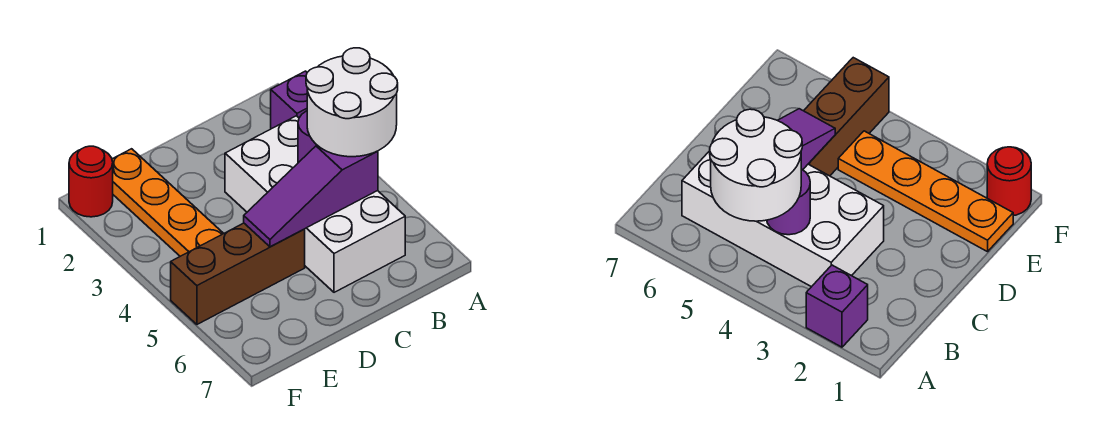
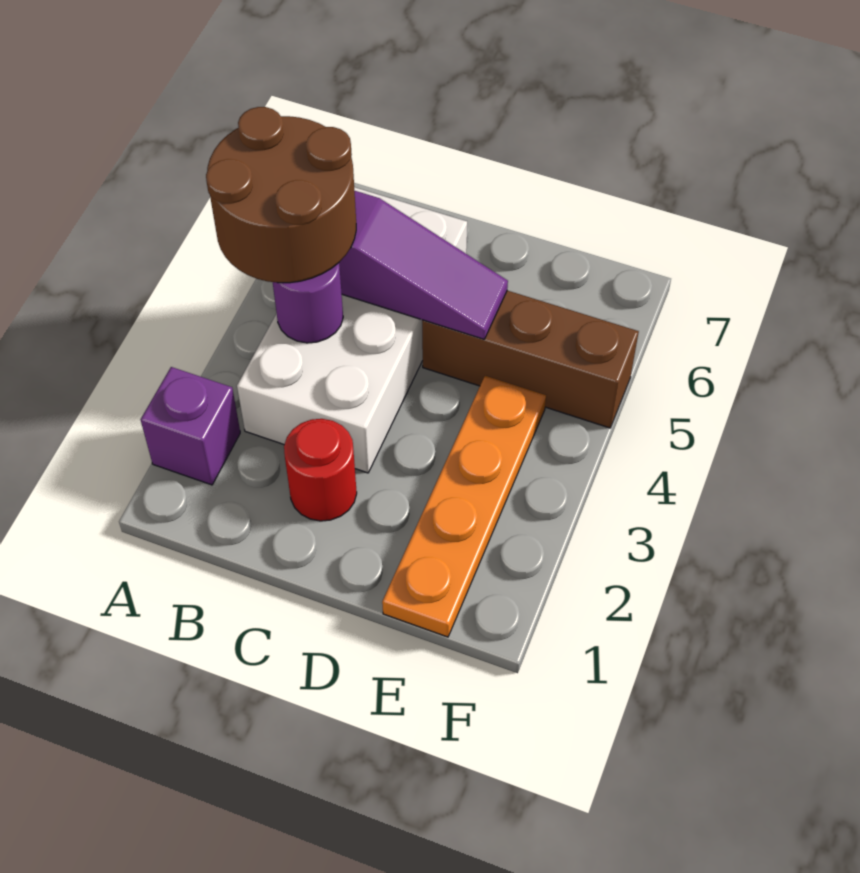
white round brick A4:B5 level 3 -> brown round brick A4:B5 level 3
red round brick F1 level 1 -> red round brick C2 level 1

